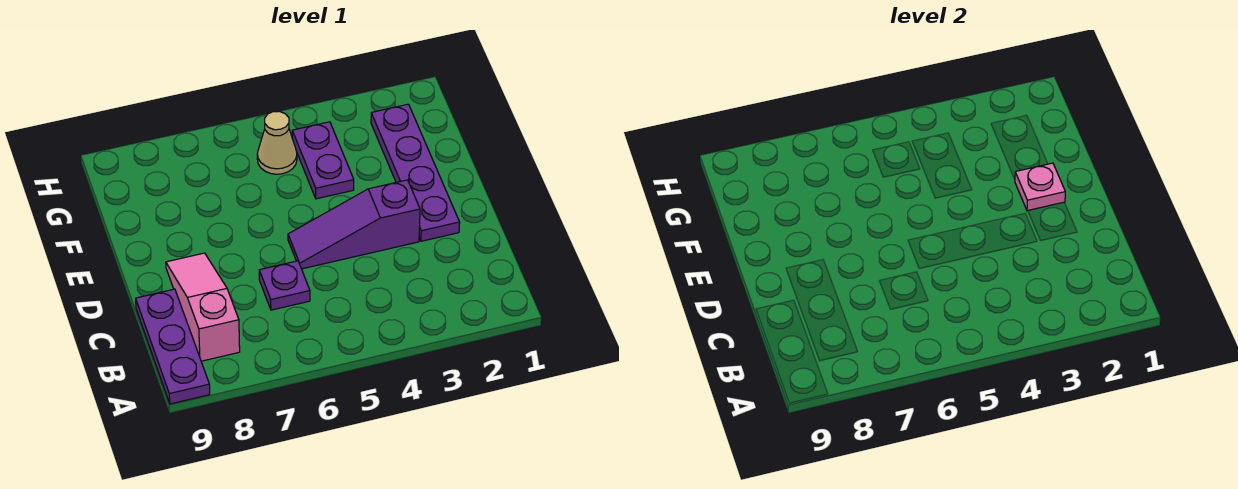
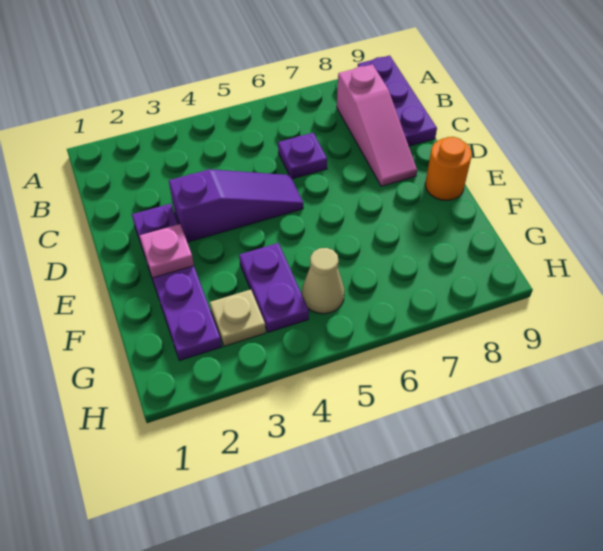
none -> orange round brick E9 level 1
none -> tan plate G3 level 1

